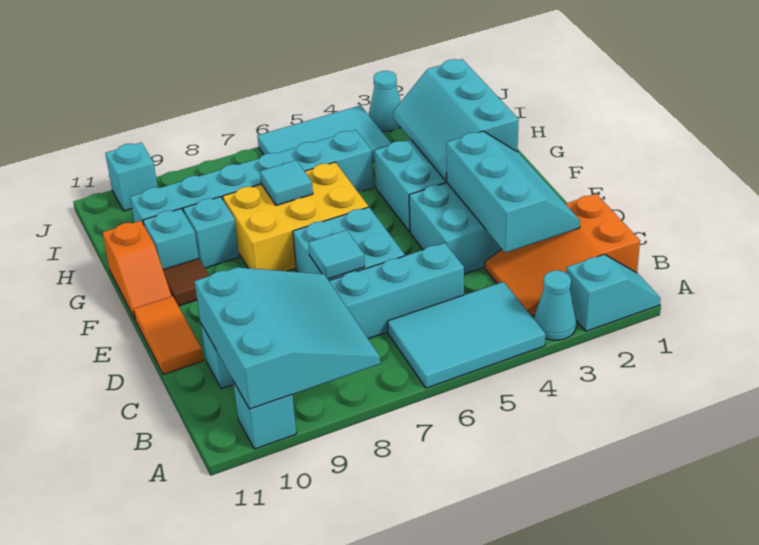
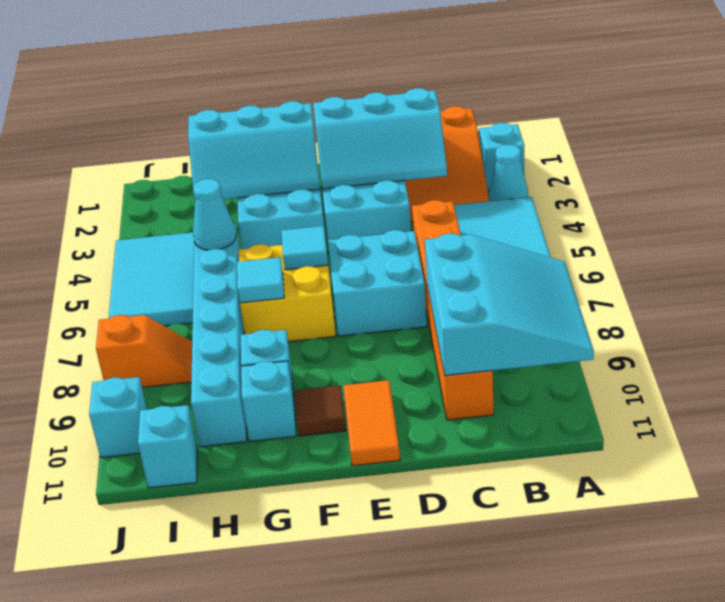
cyan slope A8:C10 level 2 top 10 -> cyan slope A8:C10 level 2 top C
cyan brick A10 level 1 -> cyan brick I11 level 1
cyan slope C2:E3 level 2 top 3 -> cyan slope C2:E3 level 2 top 2
cyan brick C5:C10 level 1 -> orange brick C5:C10 level 1
cyan tile D7 level 2 -> cyan tile F6 level 2
orange tile D11:E11 level 1 -> orange tile E10:E11 level 1
yellow brick F6:G8 level 1 -> yellow brick F6:G7 level 1
orange slope F11:G11 level 1 top G -> orange slope I8:J8 level 1 top J
cyan cone J3 level 1 -> cyan cone H5 level 2

